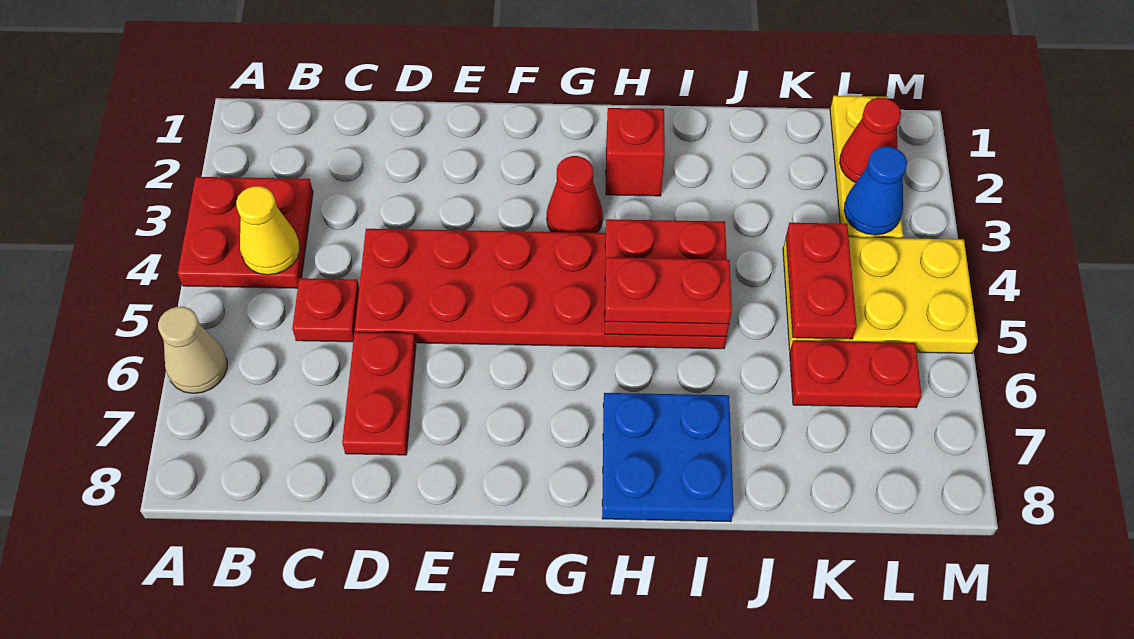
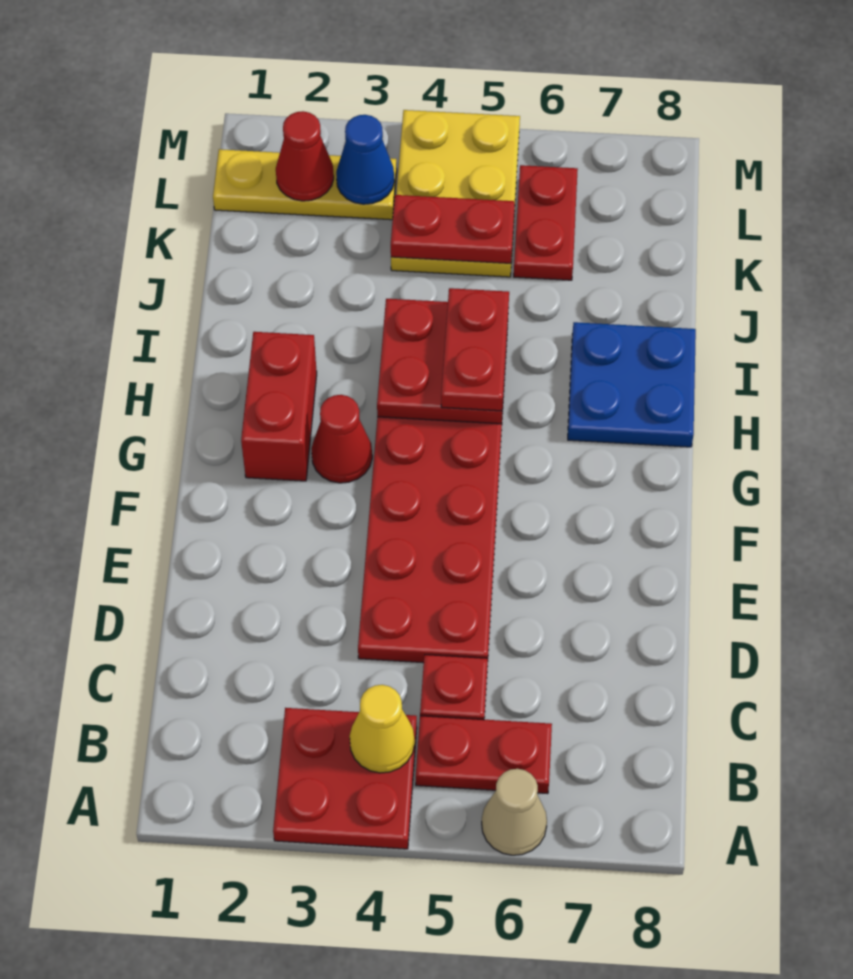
red plate D6:D7 level 1 -> red plate B5:B6 level 1
red brick H2 level 1 -> red brick G2:H2 level 1

